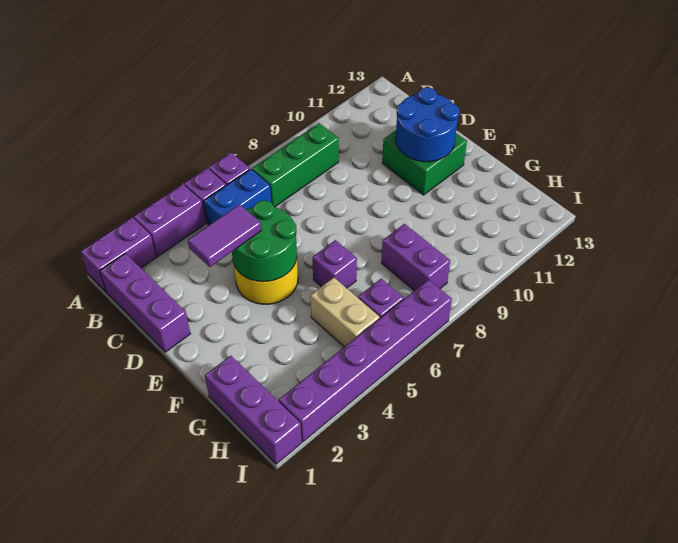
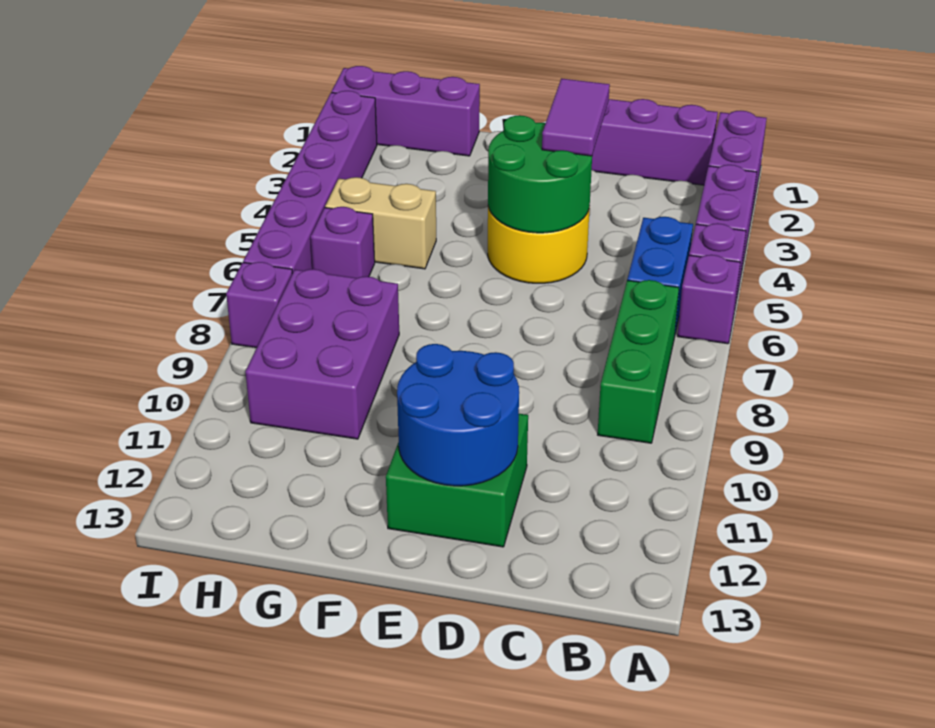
purple brick F6 level 1 -> purple brick I8 level 1
purple brick G8:H8 level 1 -> purple brick G8:H10 level 1

